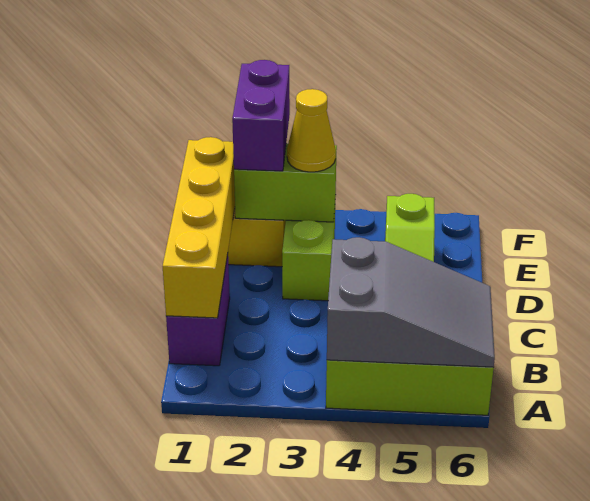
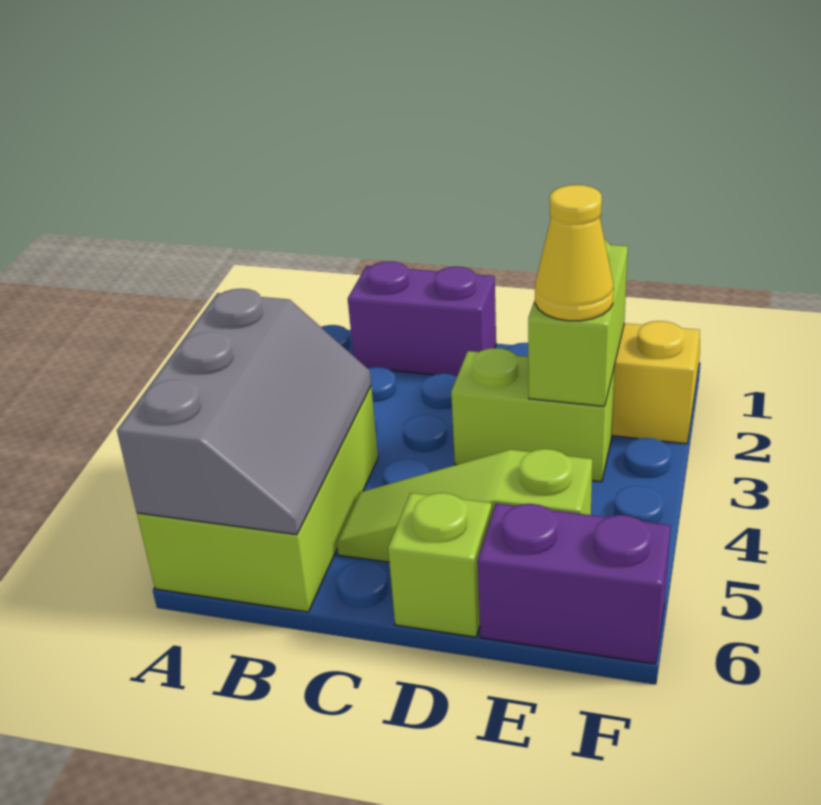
grey slope A4:B6 level 2 top 4 -> grey slope A4:B6 level 2 top A
yellow brick B1:E1 level 2 -> none
none -> lime brick D6 level 1
purple brick E2:F2 level 3 -> purple brick E6:F6 level 1

